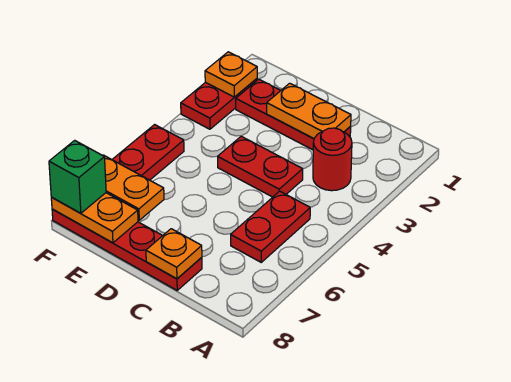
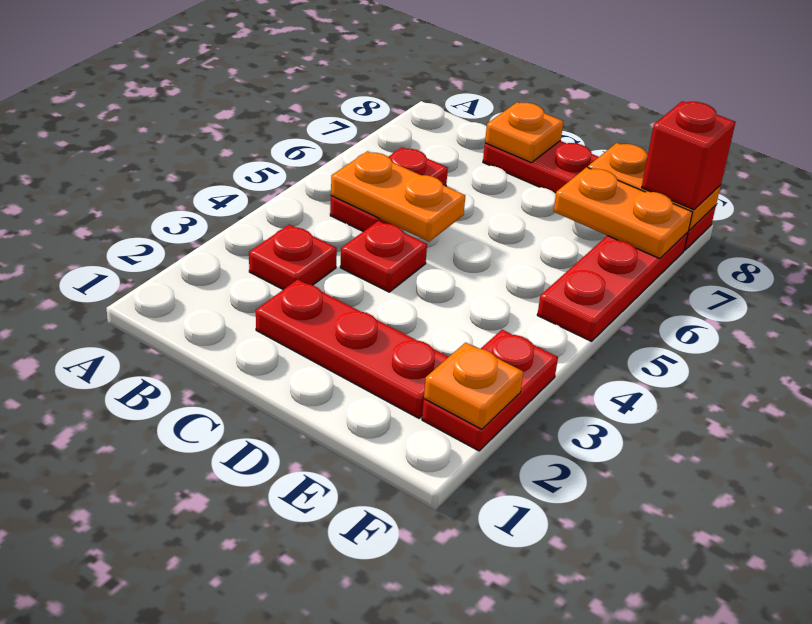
red round brick B3 level 1 -> red plate B3 level 1
orange plate C2:D2 level 2 -> orange plate B5:C5 level 2
red plate C4:D4 level 1 -> red plate C4 level 1
green brick F8 level 3 -> red brick F8 level 3

